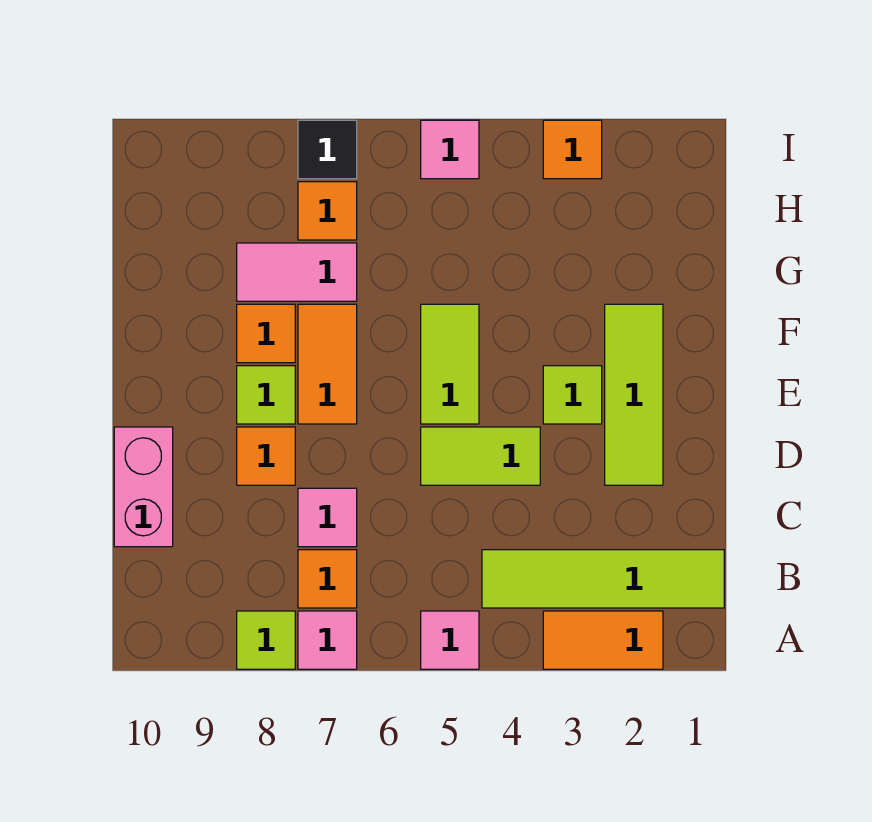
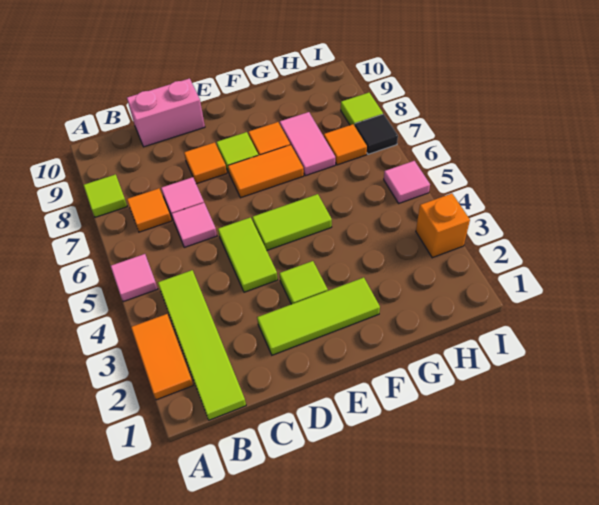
pink tile A7 level 1 -> pink tile C6 level 1
orange tile I3 level 1 -> orange brick I3 level 1
none -> lime tile I8 level 1

